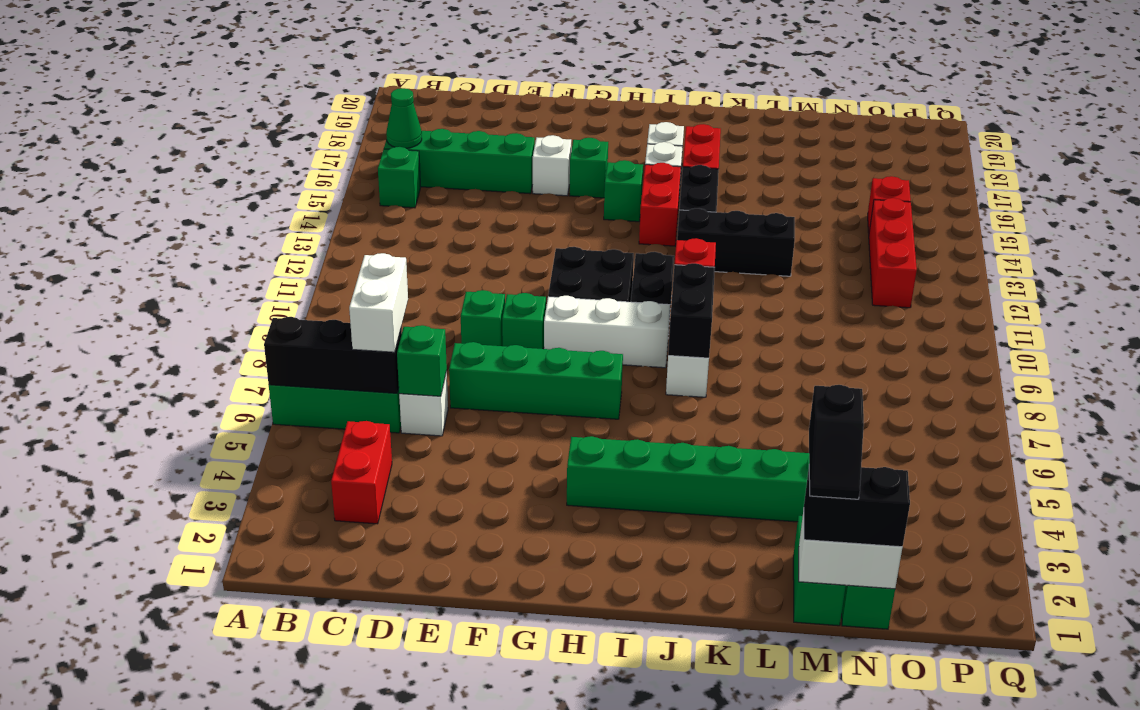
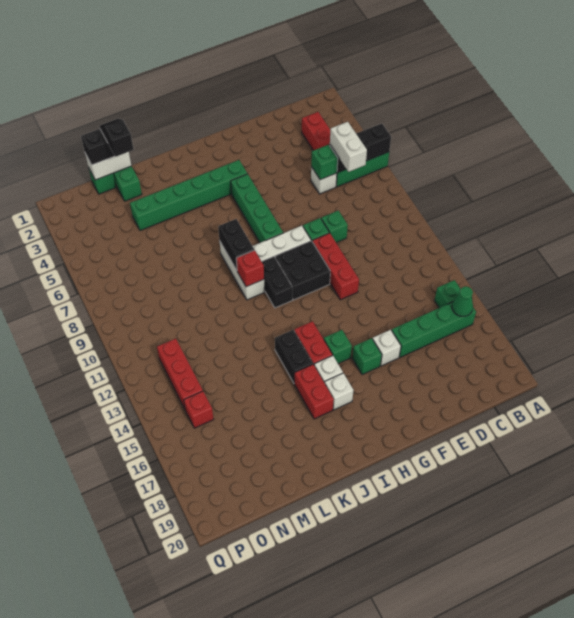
green brick E7:H7 level 1 -> green brick H5:H8 level 1
none -> red brick F10:F12 level 1
black brick J13:L13 level 1 -> none

